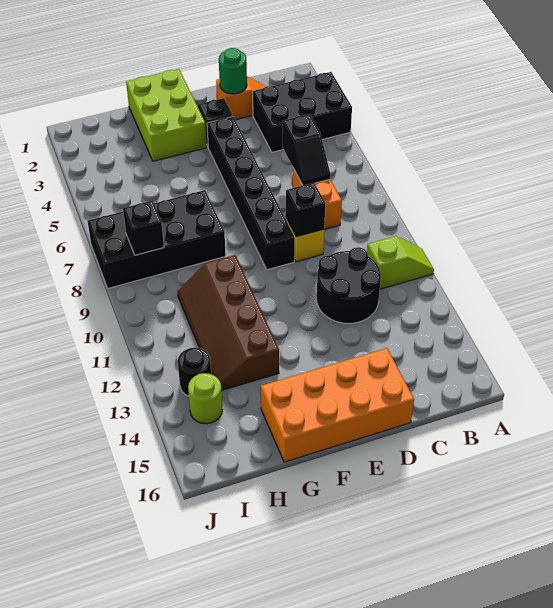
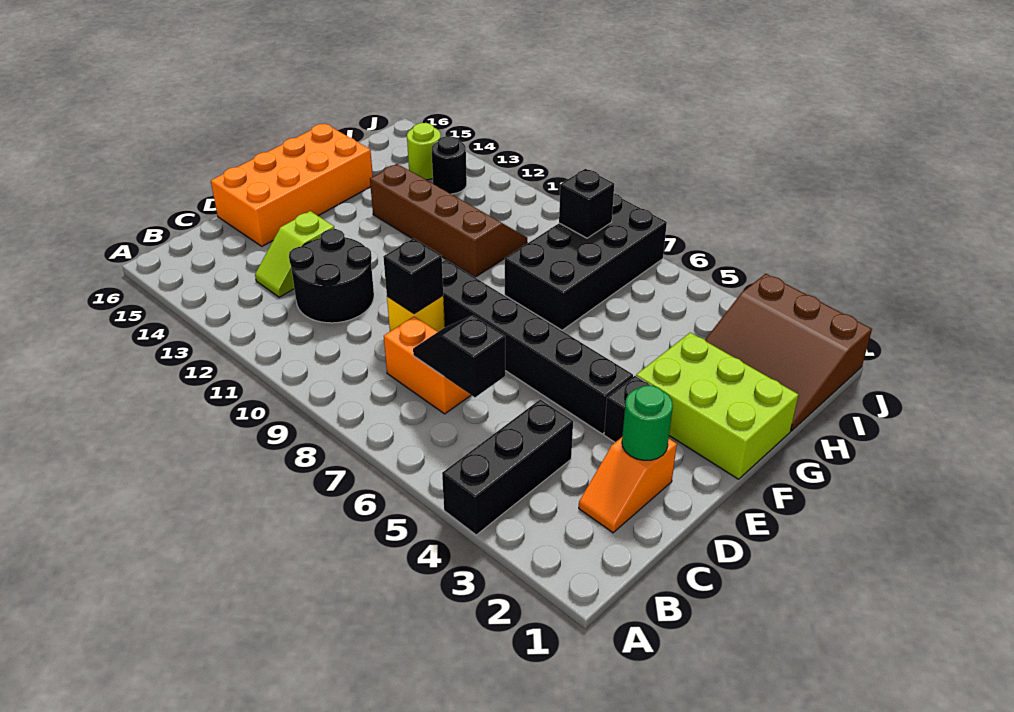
black brick A3:C4 level 1 -> black brick A4:C4 level 1
lime slope A11:B11 level 1 top B -> lime slope C13:D13 level 1 top D
none -> brown slope H1:J3 level 1 top J

